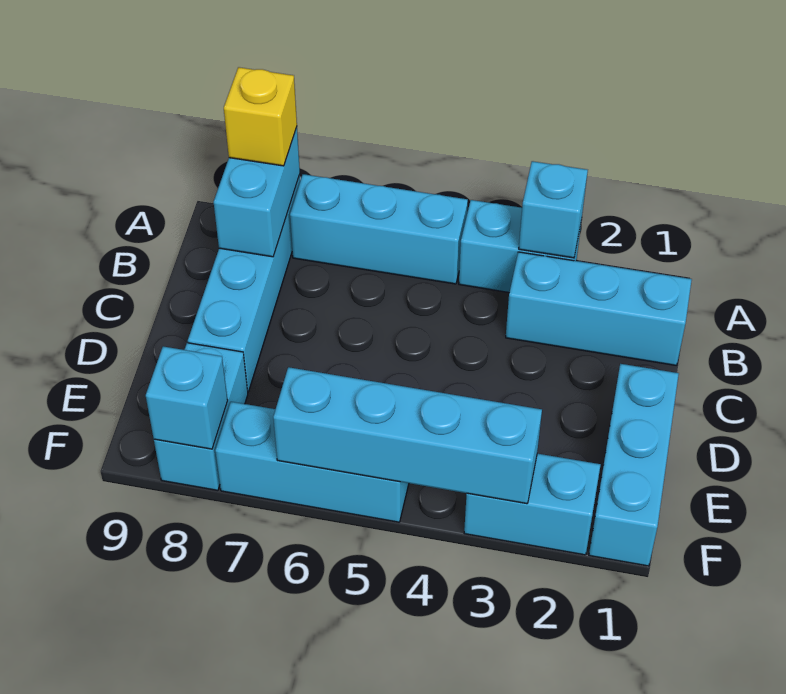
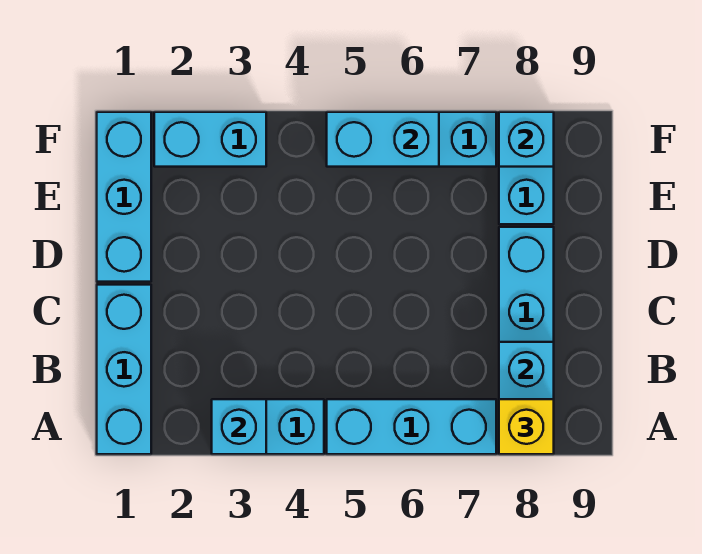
cyan brick B1:B3 level 1 -> cyan brick A1:C1 level 1
cyan brick F3:F6 level 2 -> cyan brick F5:F6 level 2

